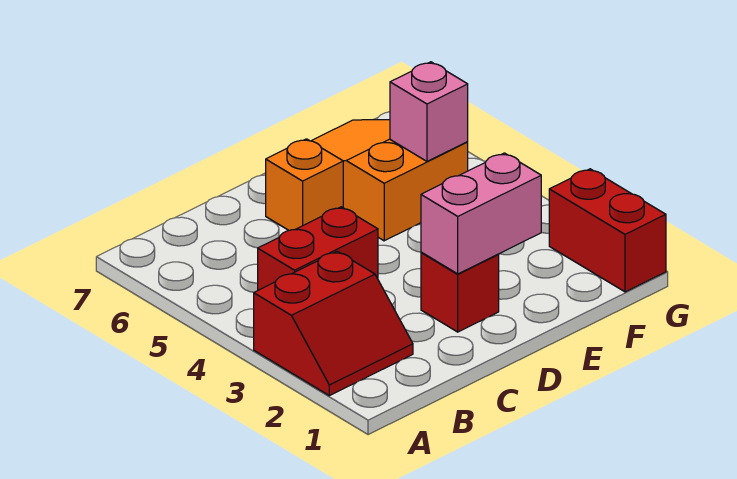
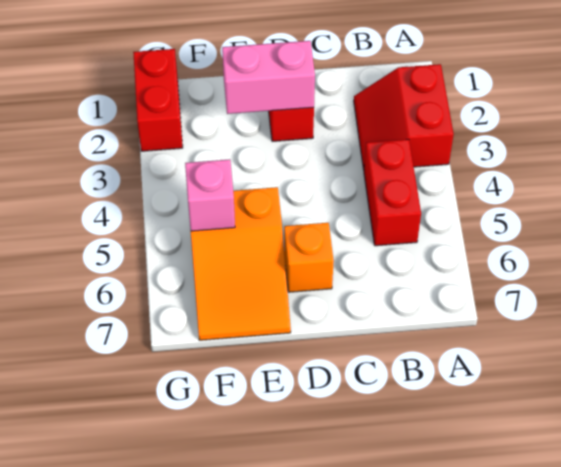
red slope A2:B3 level 1 top 3 -> red slope A2:B3 level 1 top A
red brick B4:C4 level 1 -> red brick B4:B5 level 1

